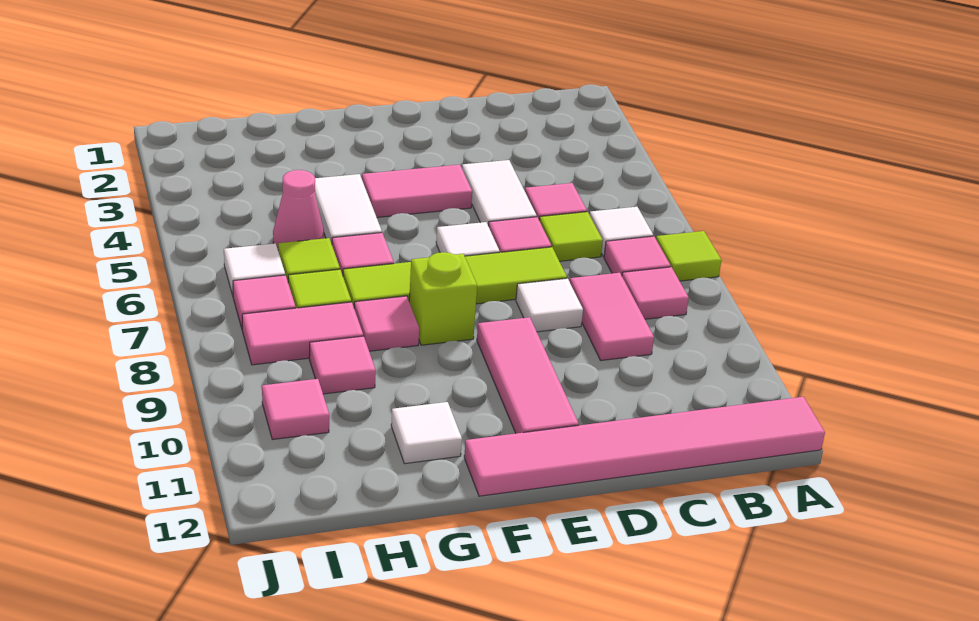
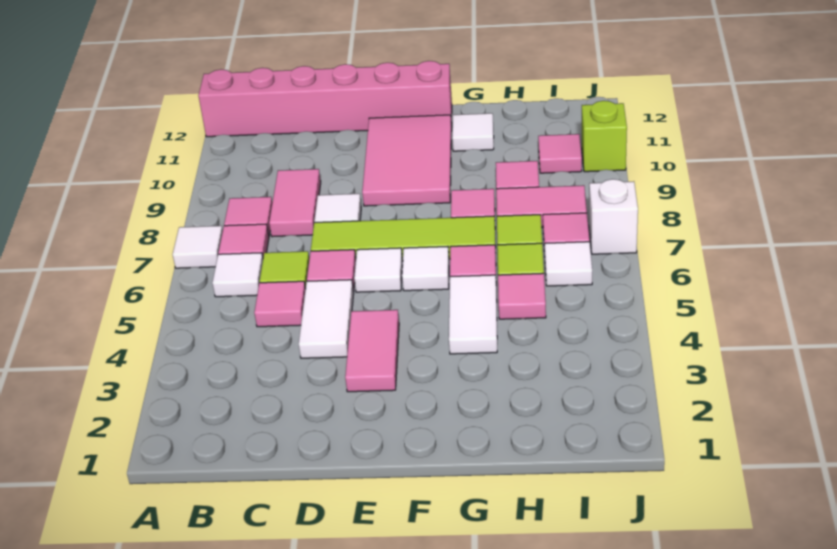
lime tile A7 level 1 -> white tile A7 level 1
pink tile A12:F12 level 1 -> pink brick A12:F12 level 1
pink tile E4:F4 level 1 -> pink tile E3:E4 level 1
pink tile E9:E11 level 1 -> pink tile E9:F11 level 1
none -> white tile F6 level 1
lime brick F8 level 1 -> lime brick J10 level 1
pink cone H5 level 1 -> pink tile H5 level 1
none -> white brick J7 level 1

